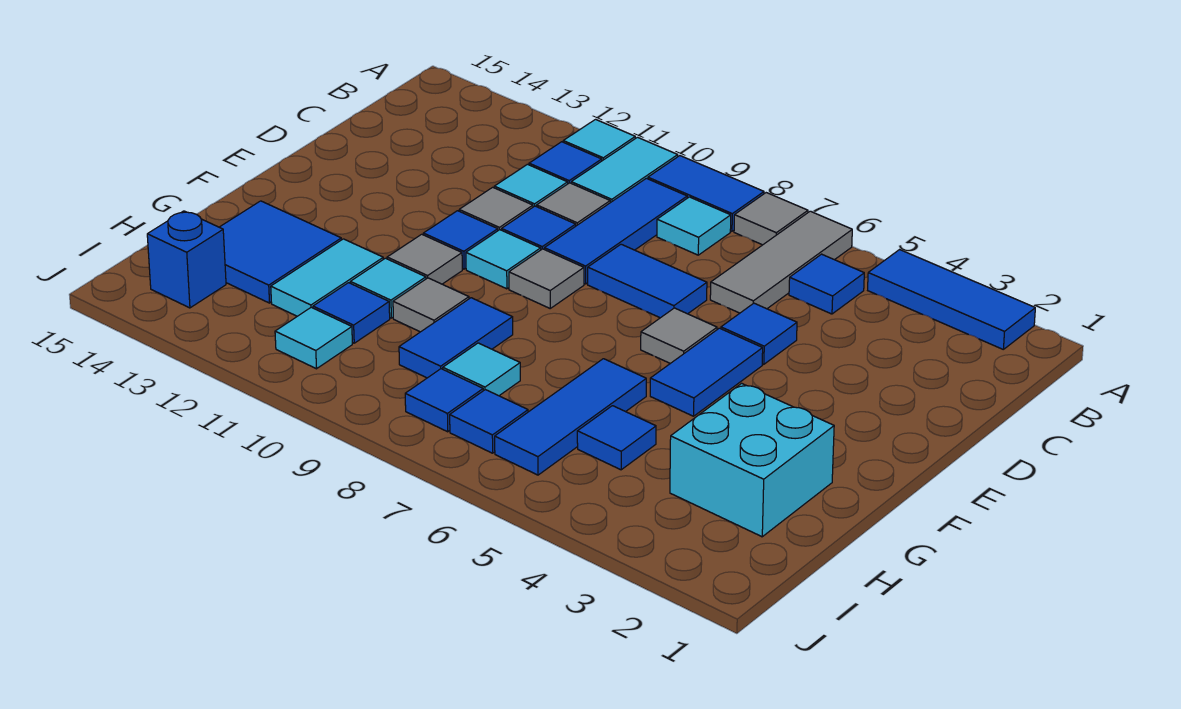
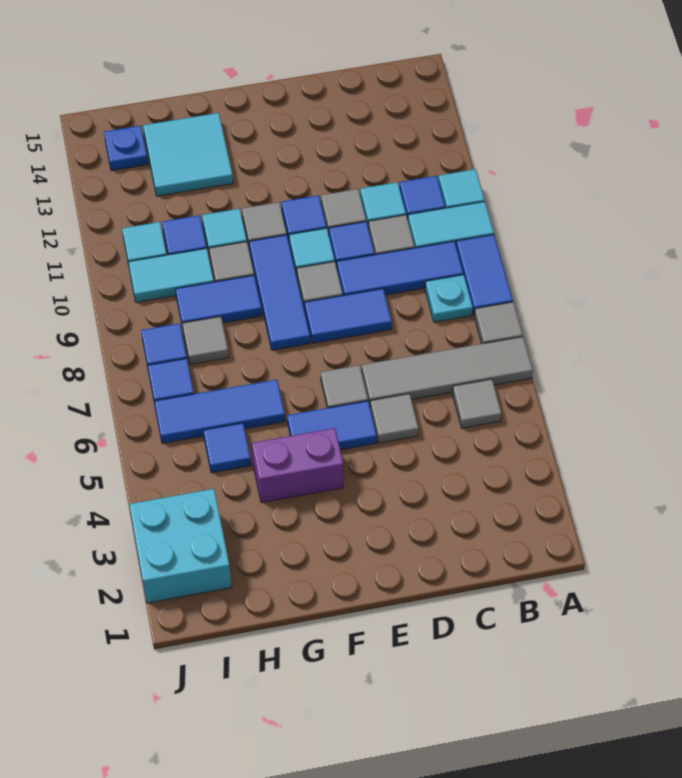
blue tile A2:A4 level 1 -> blue tile F8:F10 level 1
grey tile A6:C6 level 1 -> grey tile A6:D6 level 1
blue tile B5 level 1 -> grey tile B5 level 1
cyan tile B8 level 1 -> cyan plate B8 level 1
blue tile D5 level 1 -> grey tile D5 level 1
blue tile D7:D8 level 1 -> blue tile D8:E8 level 1
none -> purple brick F4:G4 level 1
cyan brick G2:H3 level 1 -> cyan brick I2:J3 level 1
cyan tile G12:H12 level 1 -> cyan tile H10:I10 level 1
blue tile G13:H14 level 1 -> cyan tile G13:H14 level 1
cyan tile H8 level 1 -> grey tile H8 level 1
blue brick I14 level 1 -> blue plate I14 level 1

